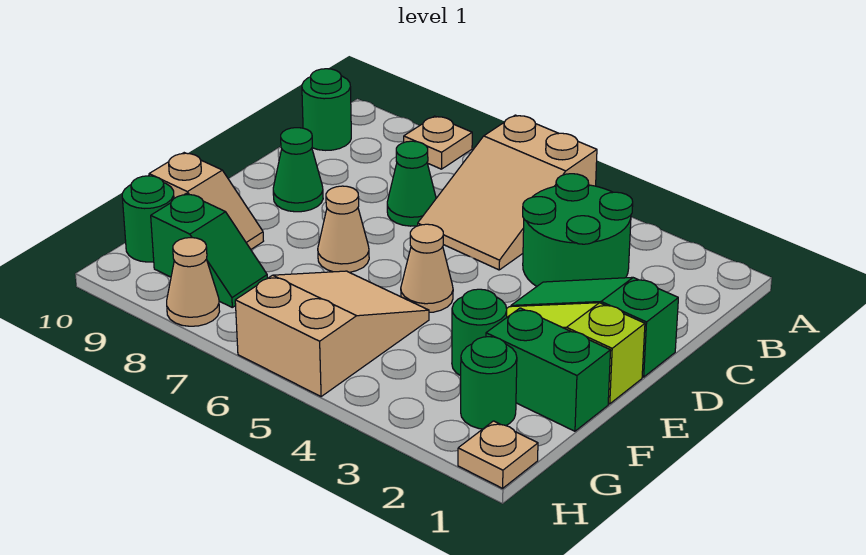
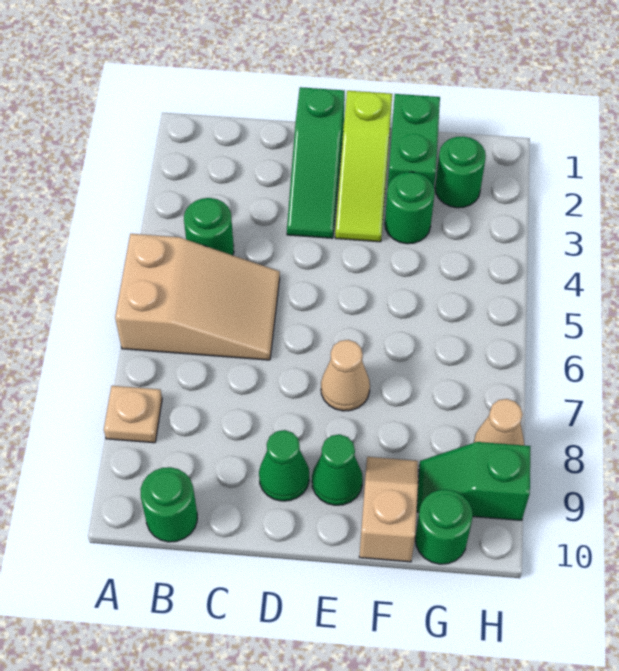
green round brick B3:C4 level 1 -> green round brick B4 level 1
green cone C7 level 1 -> green cone E9 level 1
tan cone E5 level 1 -> none
tan slope F5:H6 level 1 top H -> none
green slope G8:G9 level 1 top 9 -> green slope G9:H9 level 1 top H
tan plate H1 level 1 -> none

